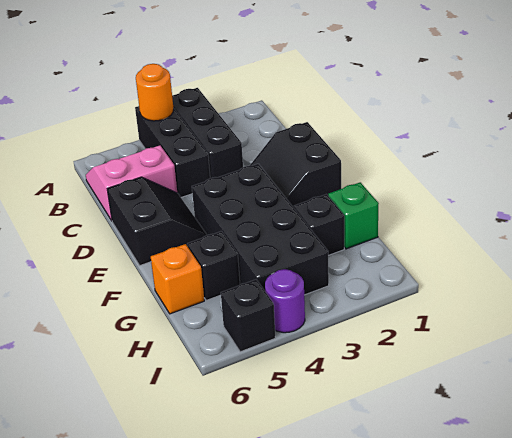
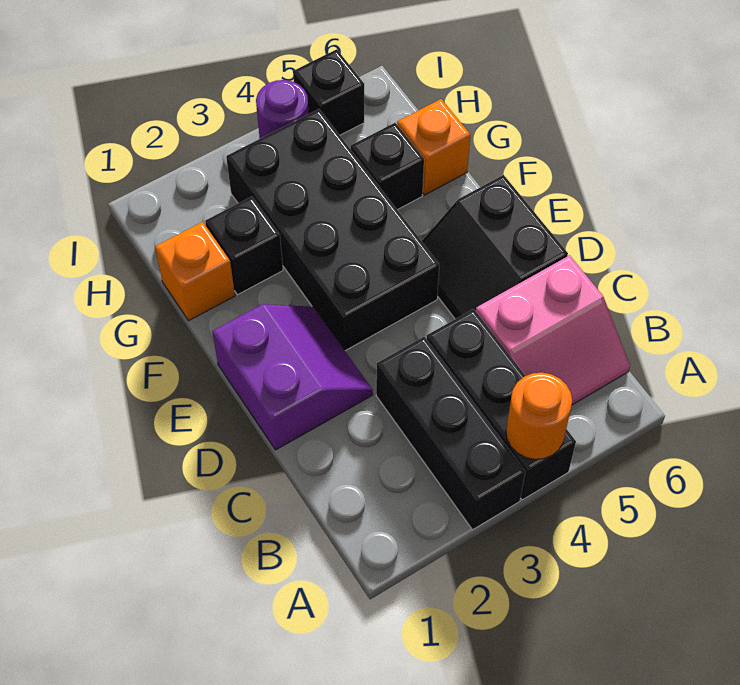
black slope D1:E2 level 1 top 1 -> purple slope D1:E2 level 1 top 1
green brick G1 level 1 -> orange brick G1 level 1

